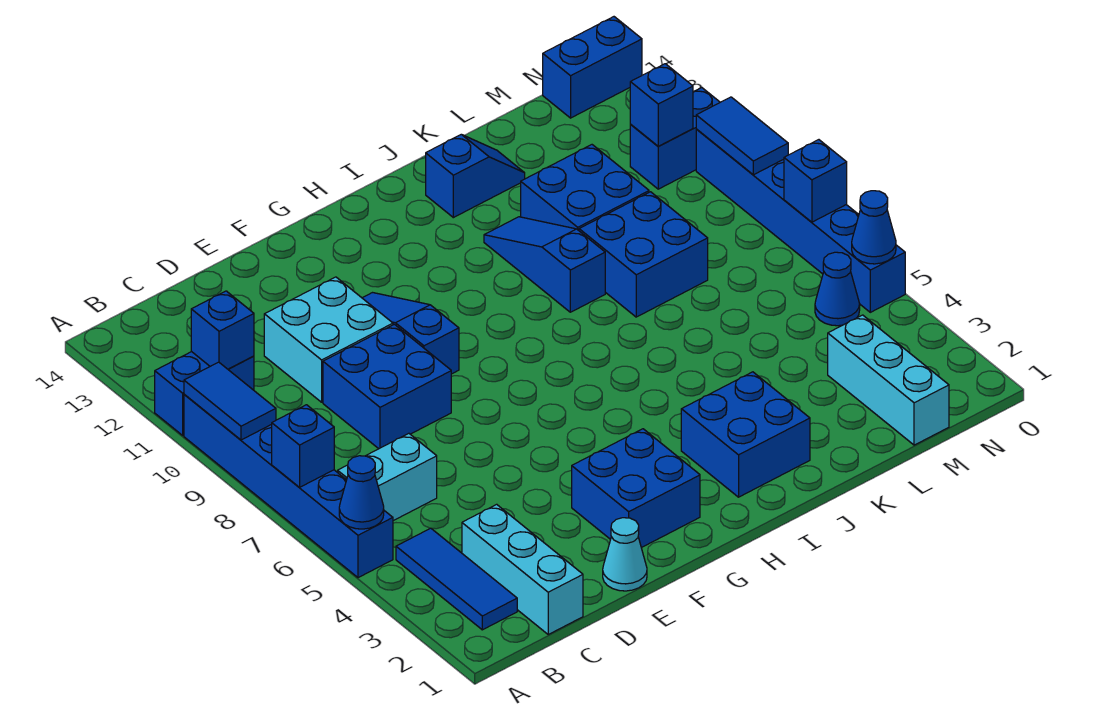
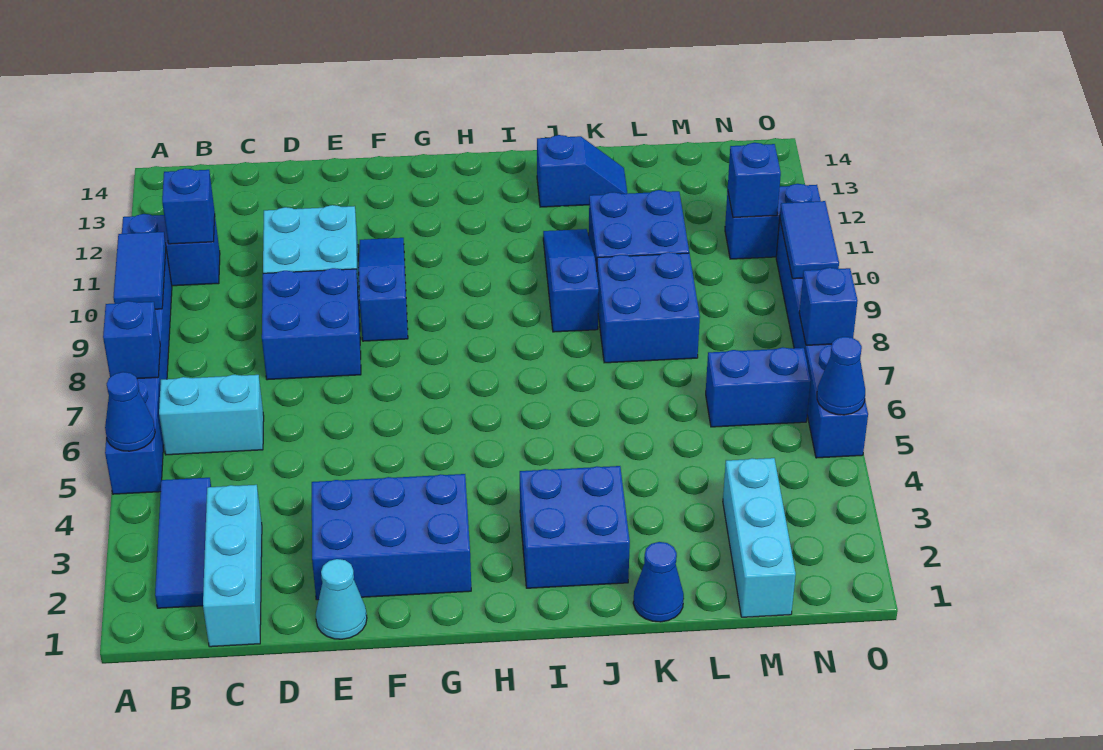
blue brick F2:G3 level 1 -> blue brick E2:G3 level 1
blue cone N5 level 1 -> blue cone K1 level 1
blue brick N14:O14 level 1 -> blue brick M6:N6 level 1

